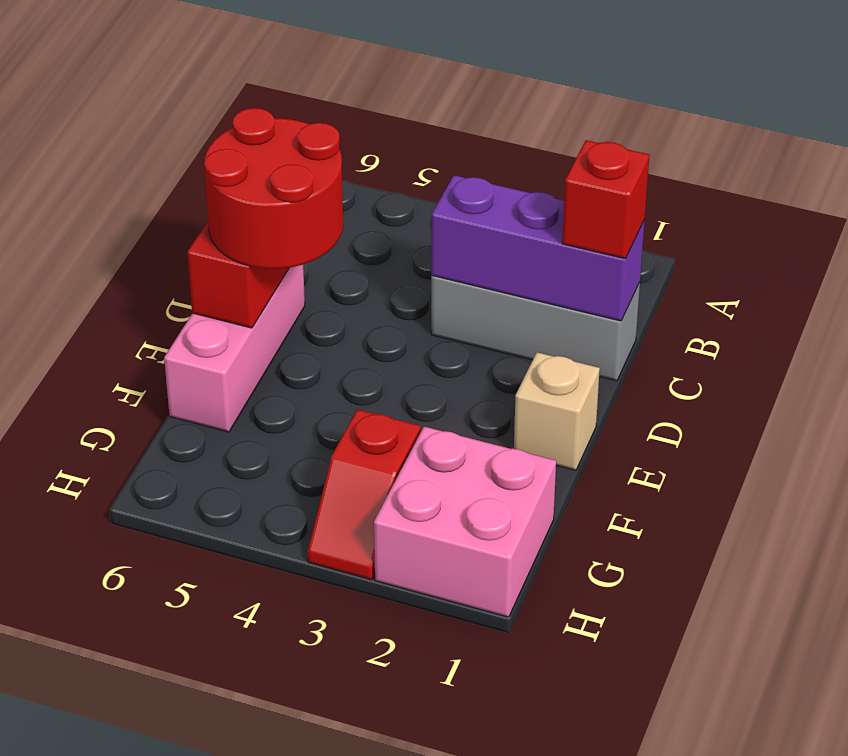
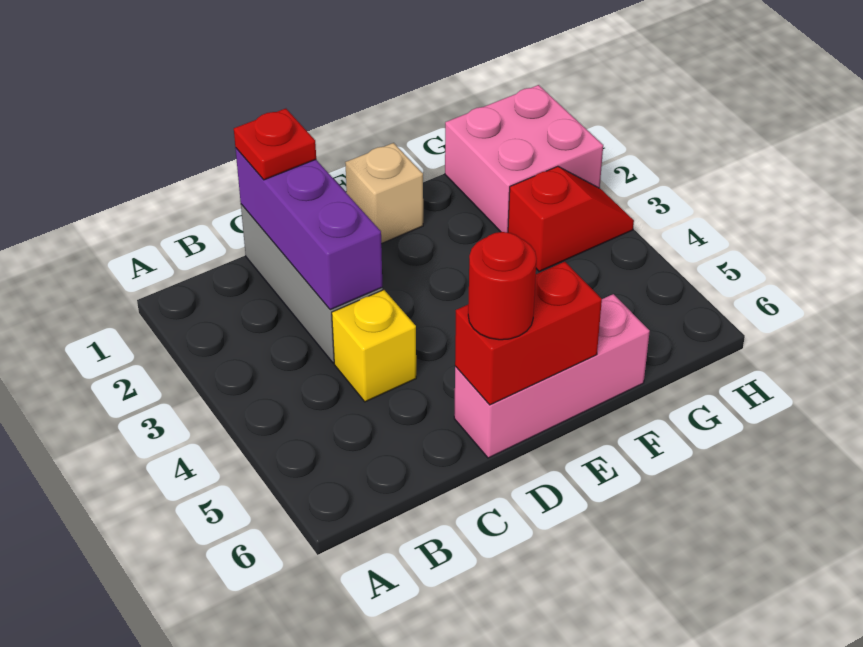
red brick C1 level 3 -> red plate C1 level 3
none -> yellow brick C4 level 1
red round brick D5:E6 level 3 -> red round brick D6 level 3

